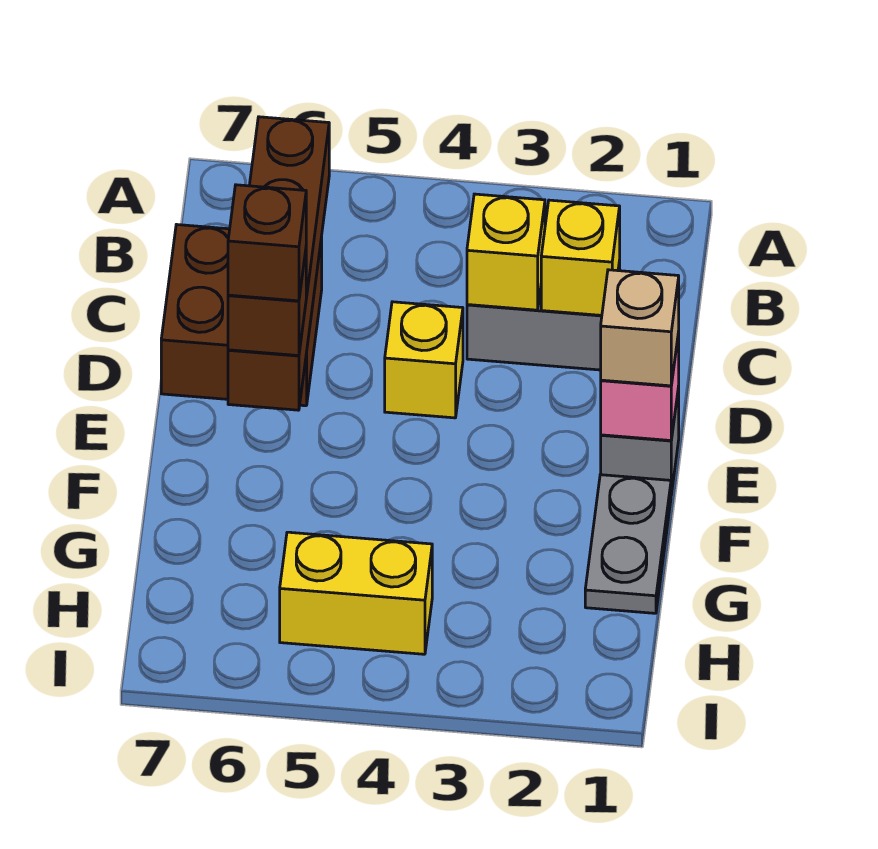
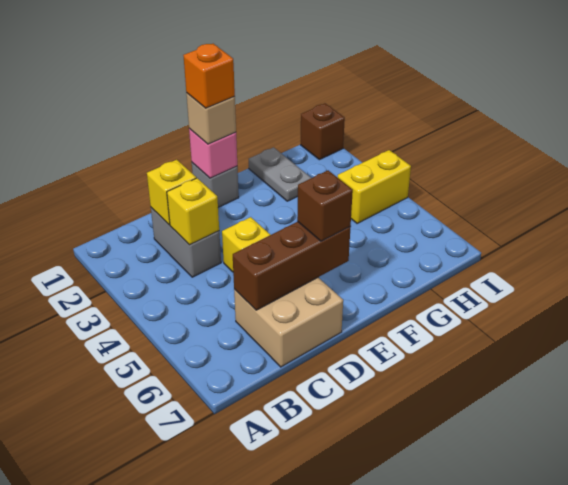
brown brick B6:E6 level 2 -> brown brick C6:E6 level 2
brown brick C6:D7 level 1 -> tan brick C6:D7 level 1
none -> orange brick E1 level 4
brown brick E6 level 4 -> brown brick I1 level 1
grey plate F1:G1 level 1 -> grey plate G1:G2 level 1
yellow brick H4:H5 level 1 -> yellow brick H4:I4 level 1

